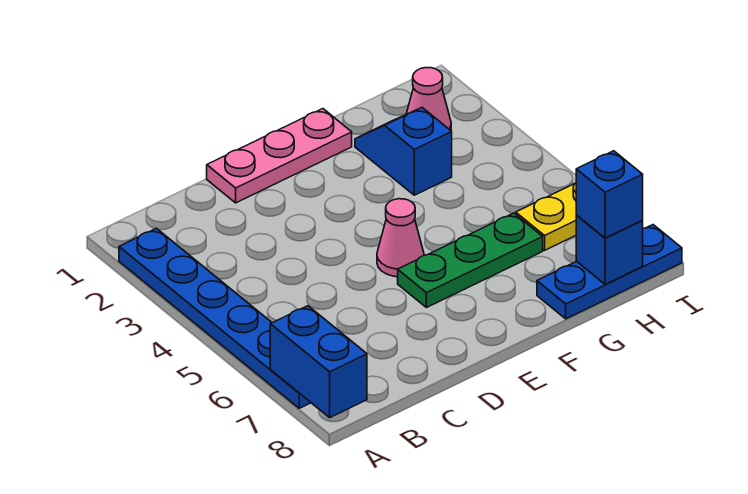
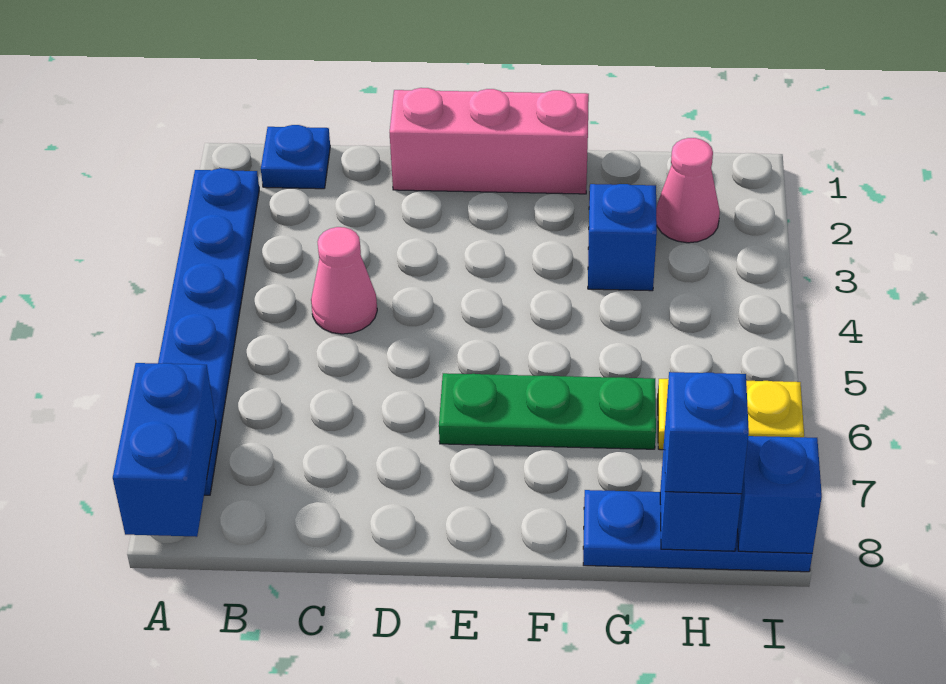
none -> blue plate B1 level 1
pink plate D1:F1 level 1 -> pink brick D1:F1 level 1
pink cone E5 level 1 -> pink cone C4 level 1
none -> blue brick I8 level 2

